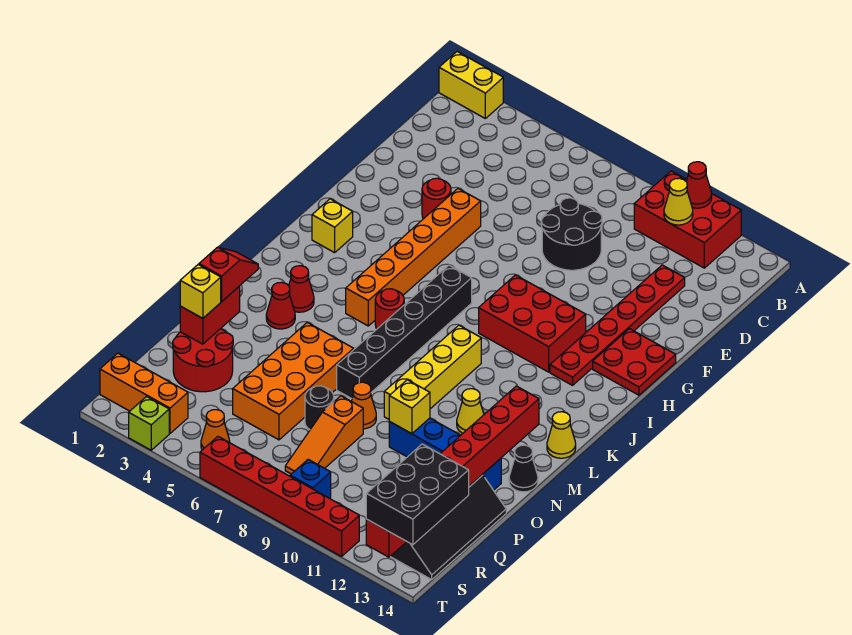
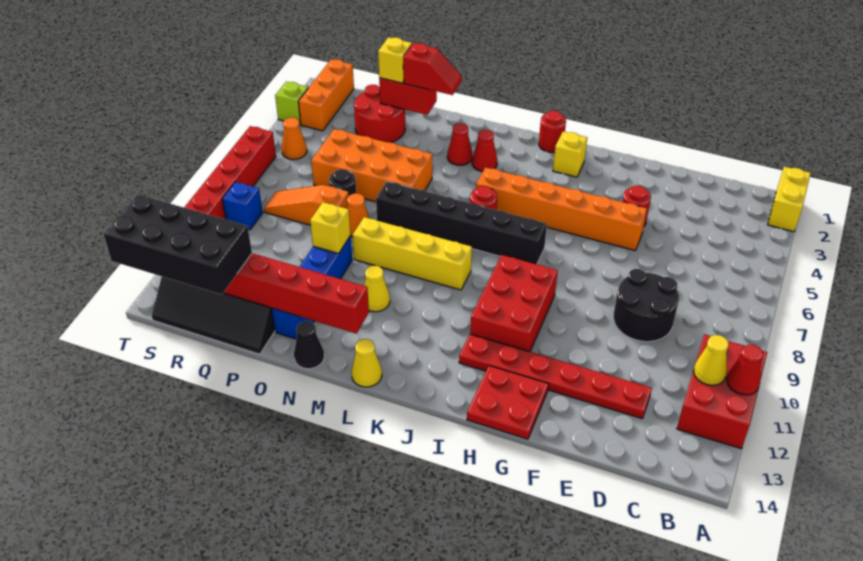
none -> red round brick J1 level 1
black brick R13:T14 level 3 -> black brick Q13:T14 level 3

